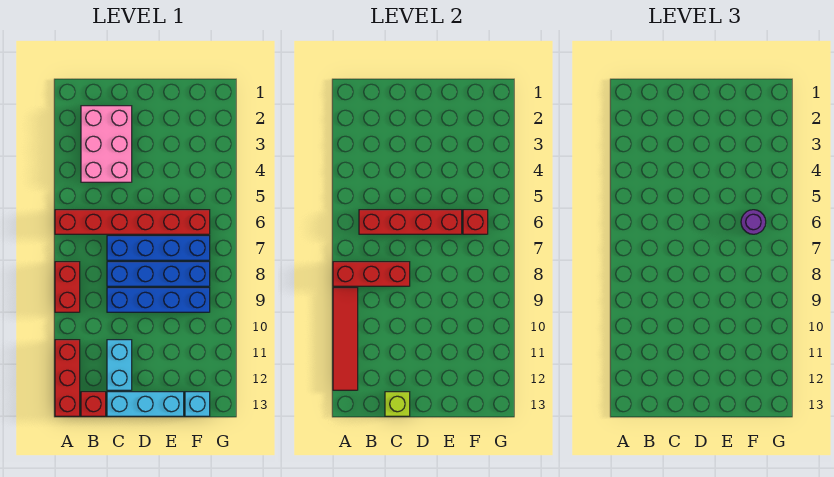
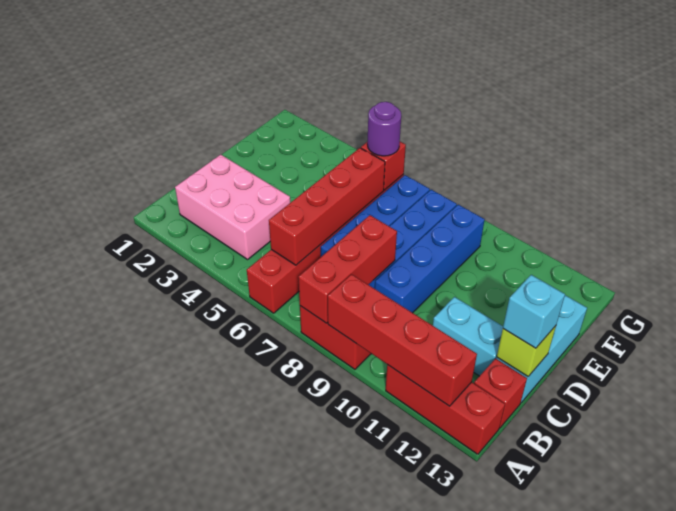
red tile A9:A12 level 2 -> red brick A9:A12 level 2
cyan brick F13 level 1 -> cyan brick C13 level 3

